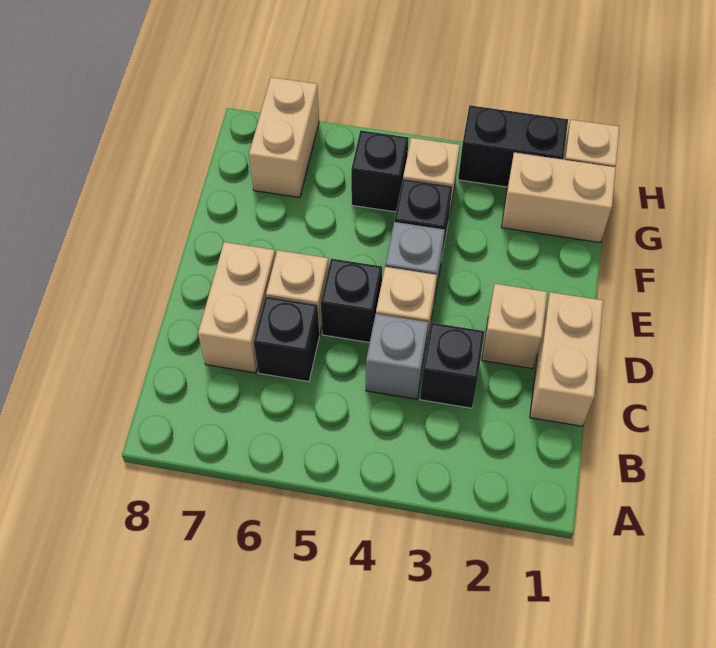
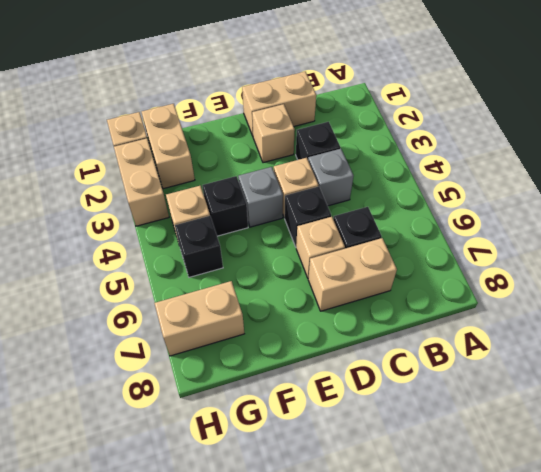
black brick H2:H3 level 1 -> tan brick H2:H3 level 1

